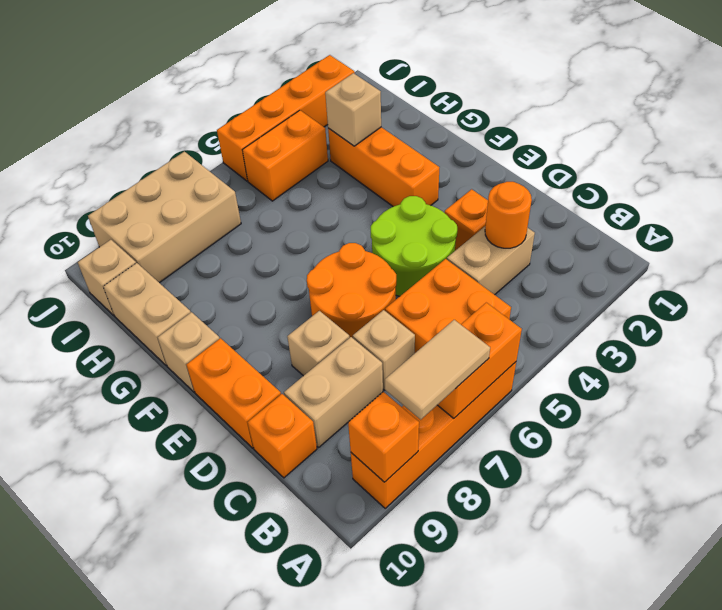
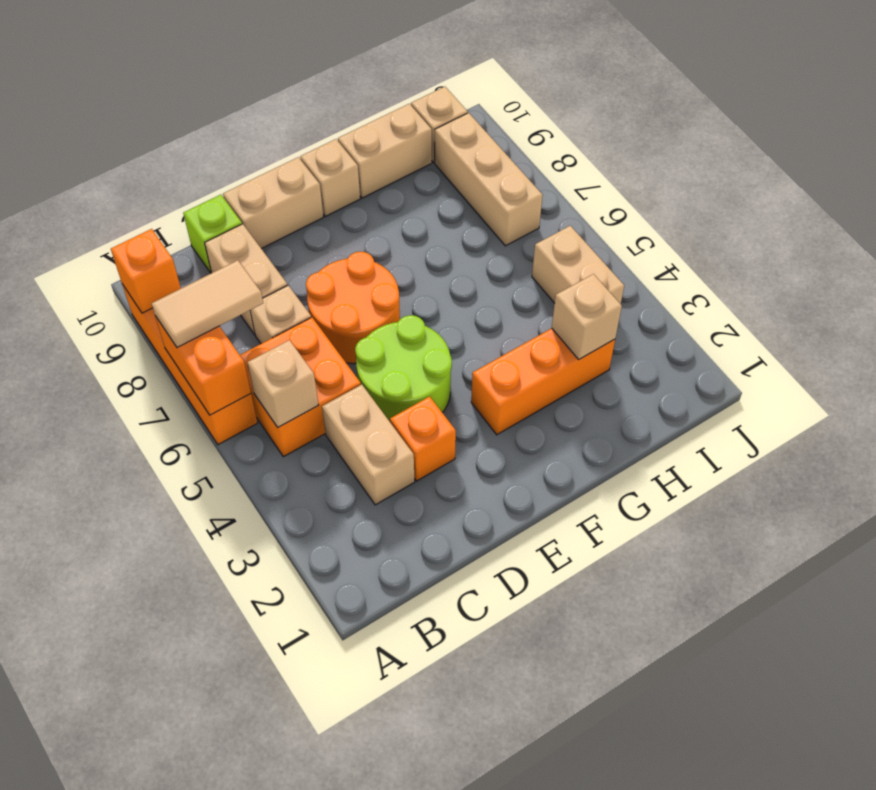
tan tile A7:A8 level 3 -> tan tile A7:B7 level 3
orange round brick C3 level 2 -> none
orange brick C10 level 1 -> lime brick C10 level 1
tan brick D8 level 1 -> tan brick B5 level 2
orange brick D10:E10 level 1 -> tan brick D10:E10 level 1
orange brick I4:I5 level 1 -> tan brick I4:I5 level 1
tan brick I7:J9 level 1 -> tan brick I7:I9 level 1
orange brick J2:J5 level 1 -> none

